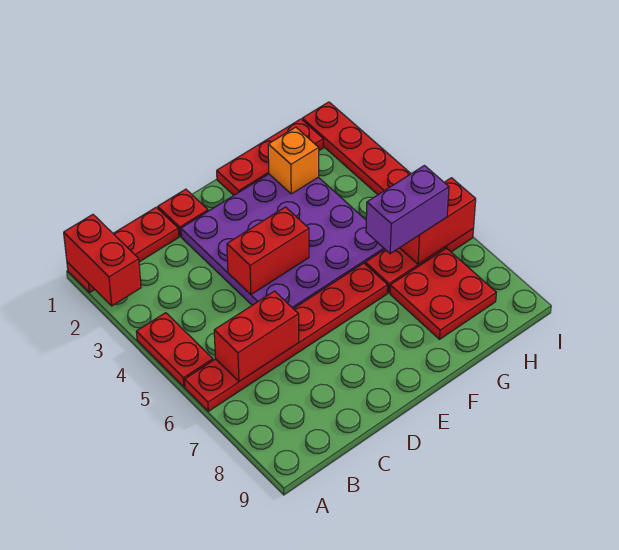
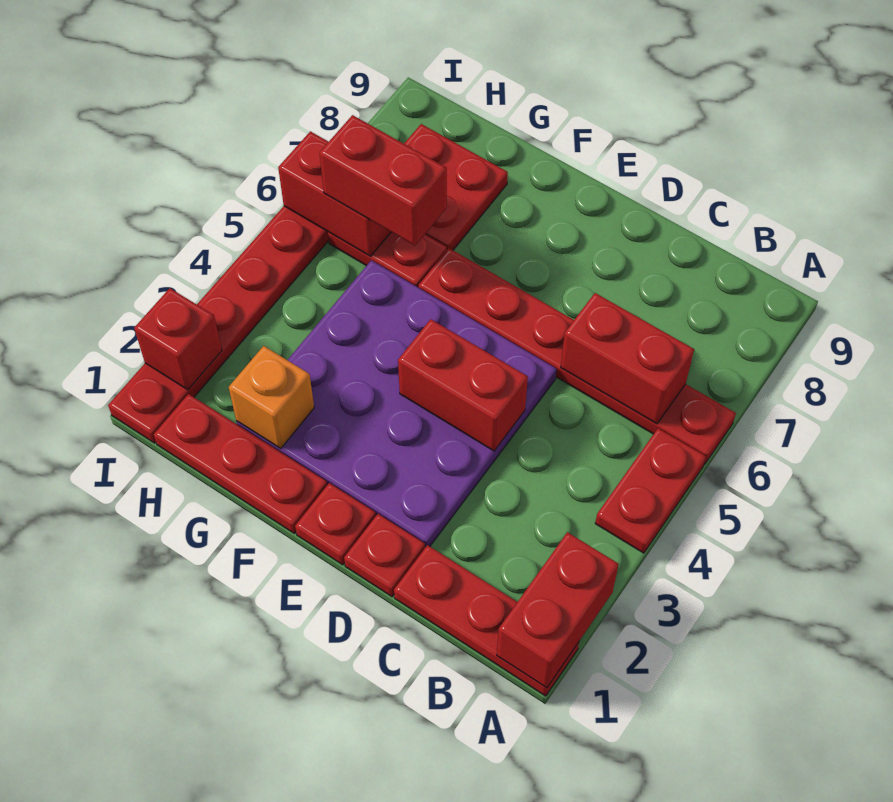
none -> red plate E1 level 1
purple brick G6:H6 level 3 -> red brick G6:H6 level 3
none -> red brick I2 level 2

